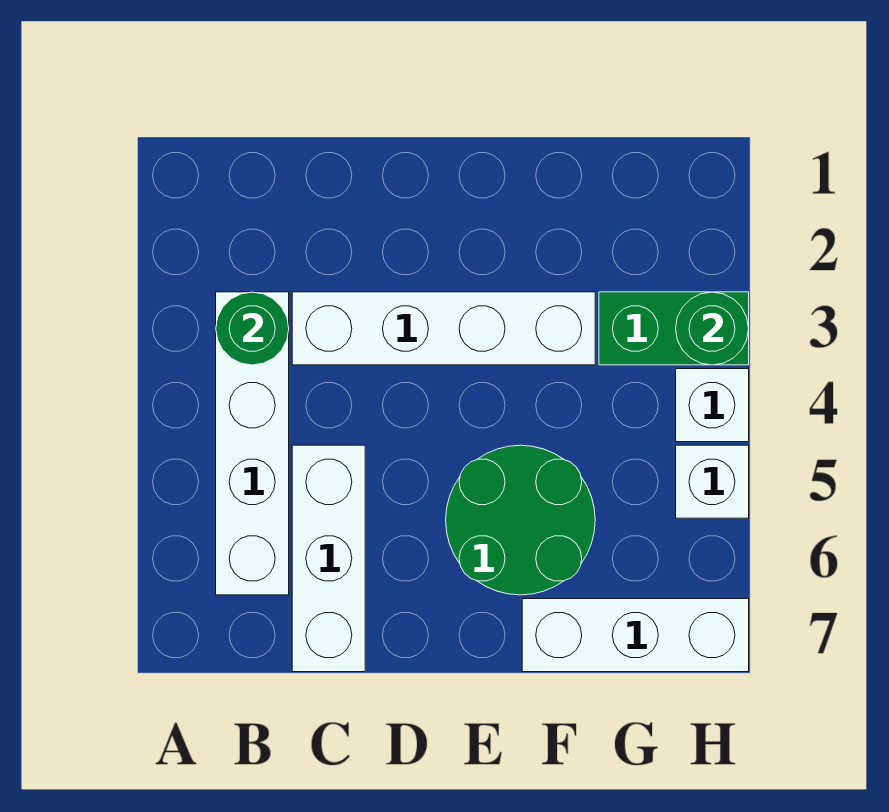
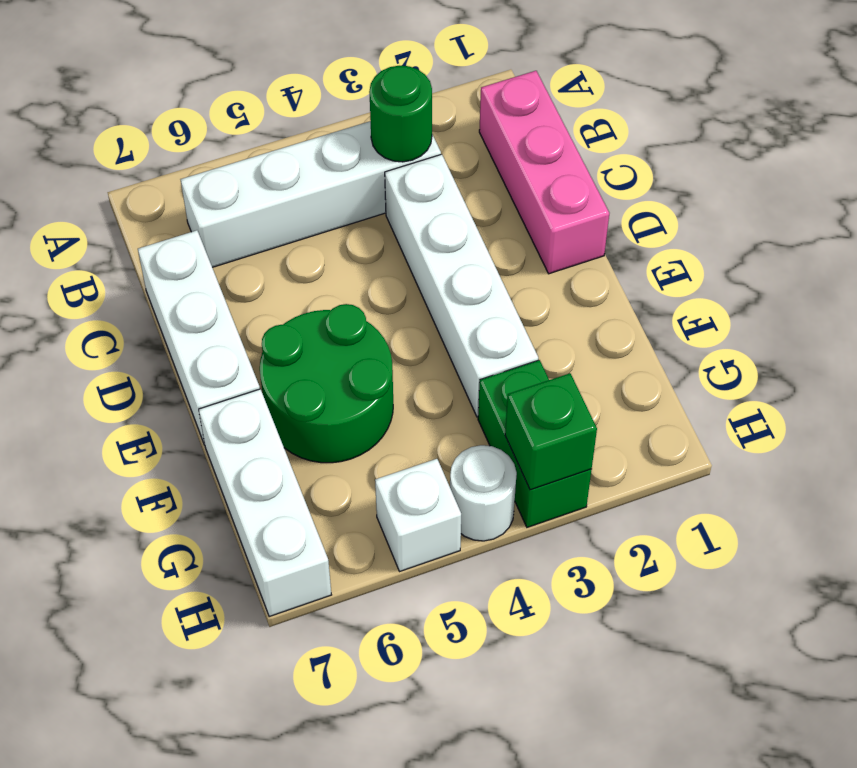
none -> pink brick B1:D1 level 1
white brick C5:C7 level 1 -> white brick C7:E7 level 1
green round brick H3 level 2 -> green brick H3 level 2
white brick H4 level 1 -> white round brick H4 level 1

